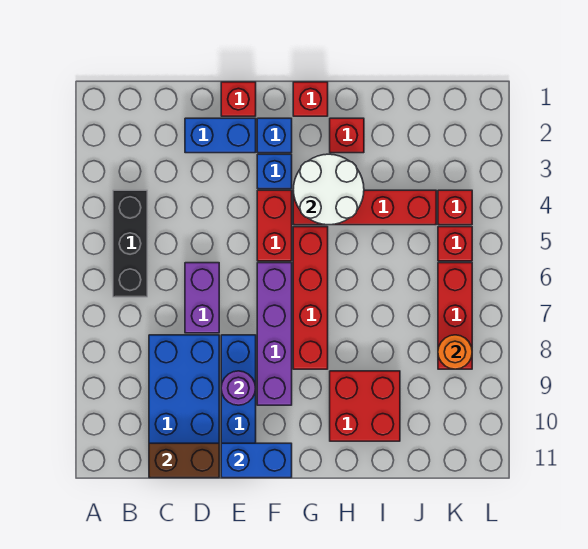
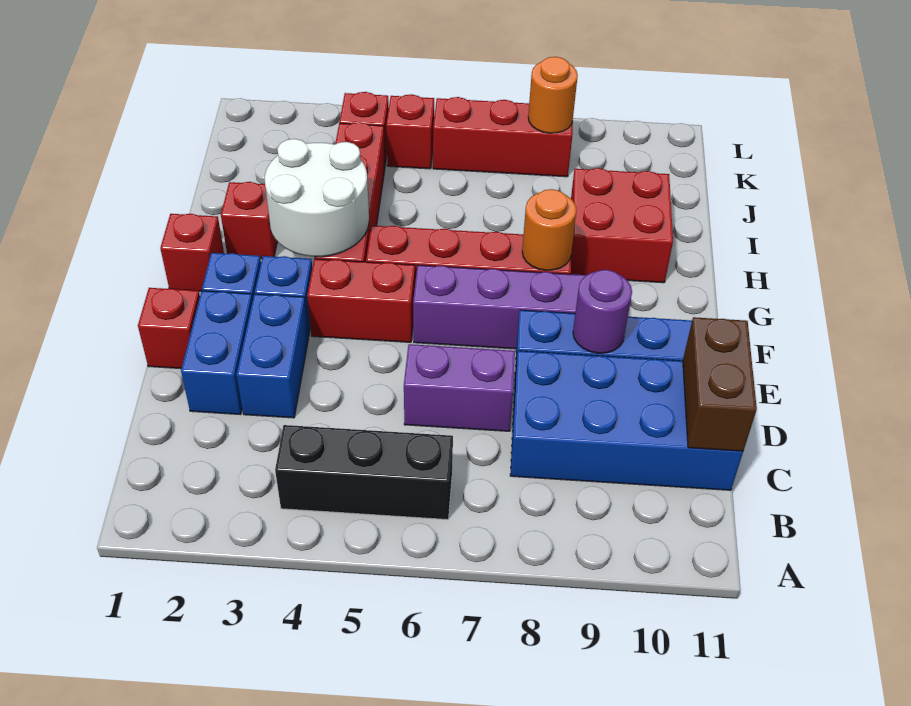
blue brick E11:F11 level 2 -> blue brick D3:E3 level 1
none -> orange round brick G8 level 2

